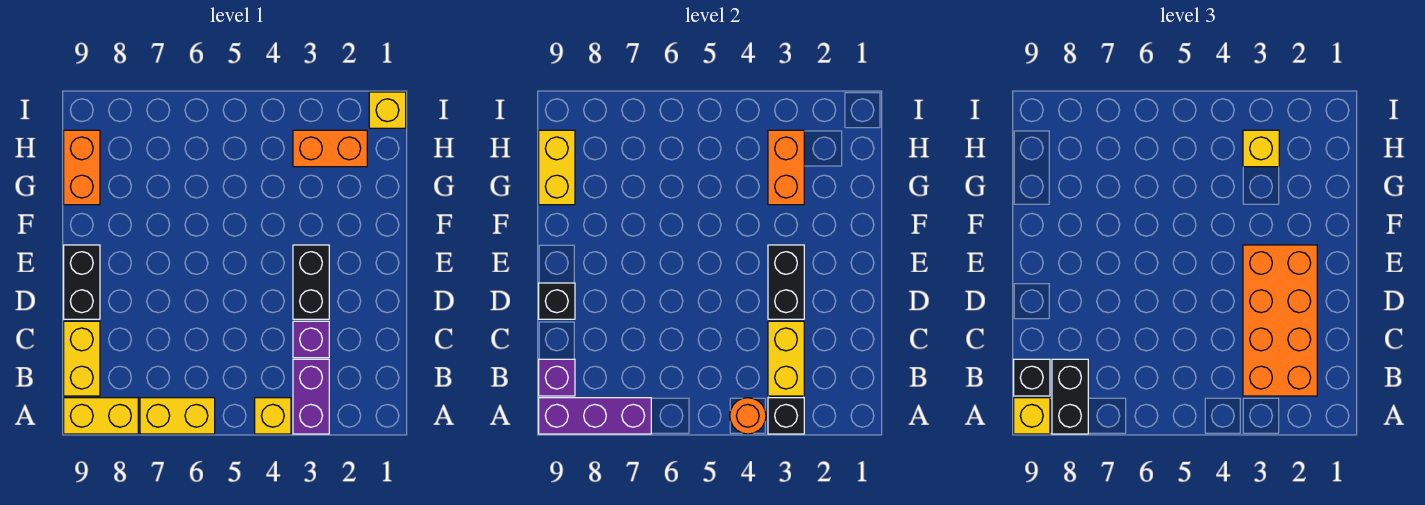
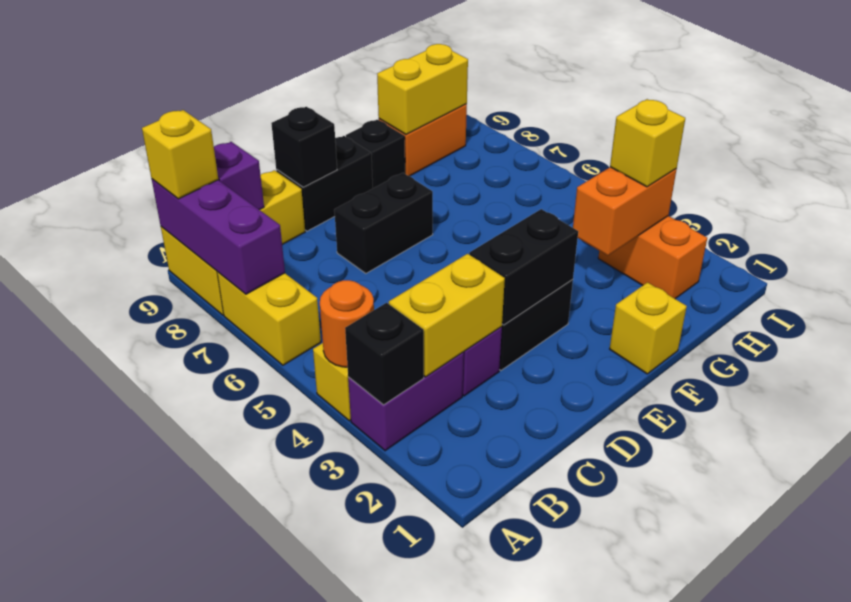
black brick A8:B8 level 3 -> black brick D7:E7 level 1
orange brick B2:E3 level 3 -> none
black brick B9 level 3 -> black brick F9 level 1
yellow brick I1 level 1 -> yellow brick F1 level 1

